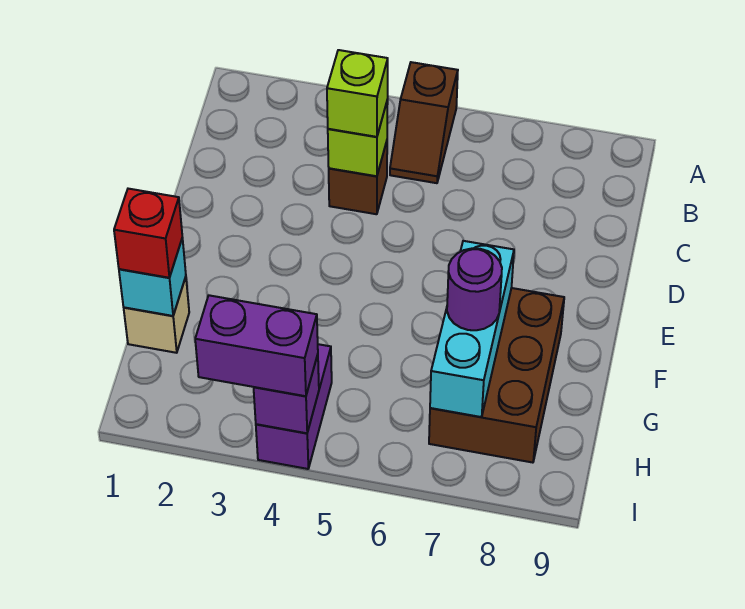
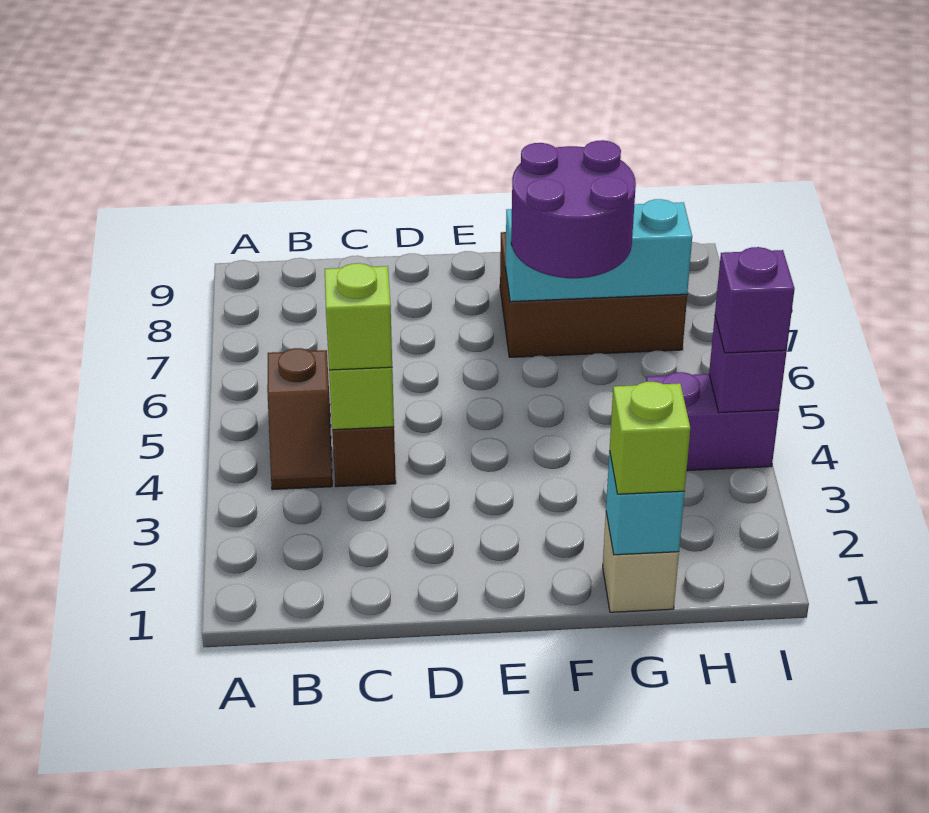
brown slope A5:B5 level 1 top A -> brown slope B4:B5 level 1 top 5
red brick G1 level 3 -> lime brick G1 level 3
purple round brick G7 level 3 -> purple round brick F6:G7 level 3
purple brick I3:I4 level 3 -> purple brick I4 level 3

